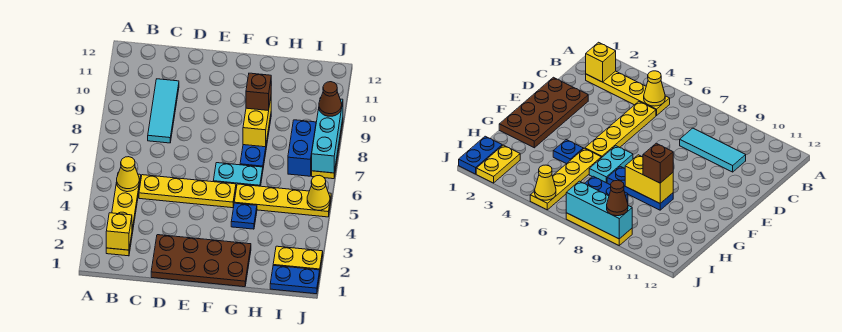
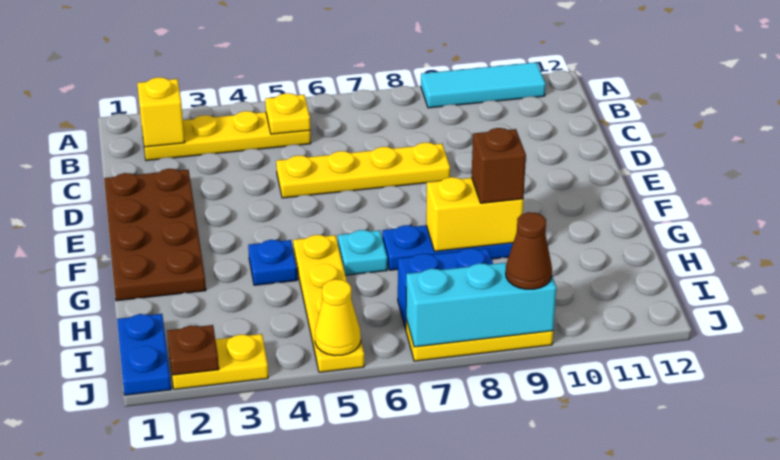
yellow cone B5 level 2 -> yellow plate B5 level 2
yellow plate C5:F5 level 1 -> yellow plate D5:D8 level 1
cyan tile C8:C10 level 1 -> cyan tile A9:A11 level 1
cyan plate F6:G6 level 1 -> cyan plate G6 level 1
yellow plate I2:J2 level 1 -> yellow plate J2:J3 level 1
none -> brown plate J2 level 2

